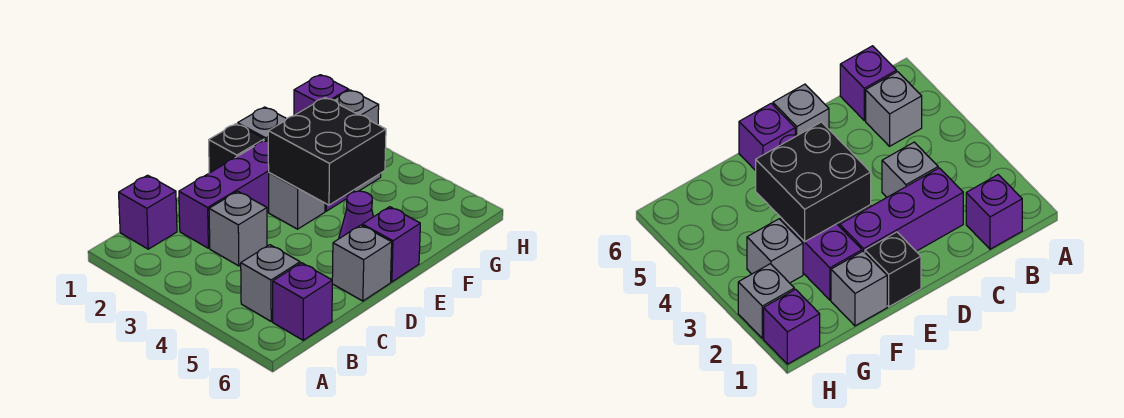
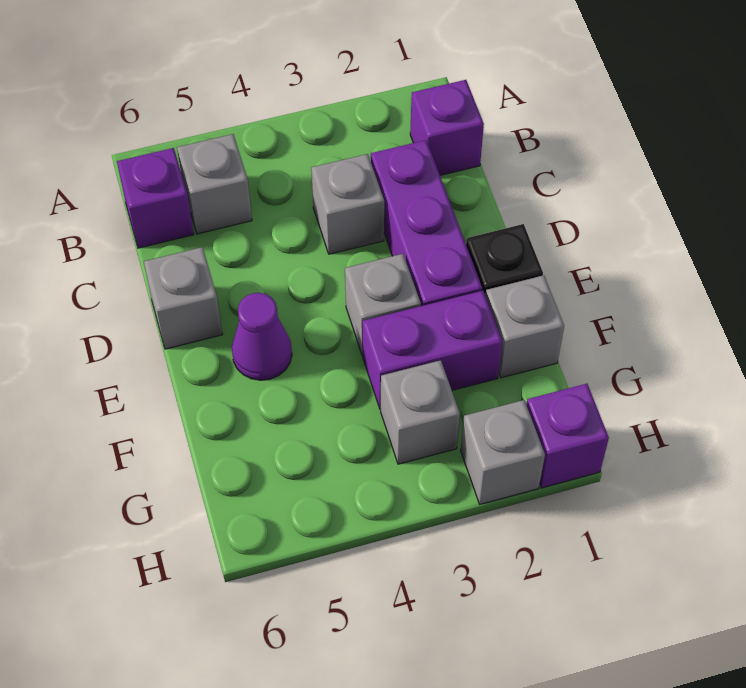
black brick E3:F4 level 2 -> none
purple brick E6 level 1 -> none

